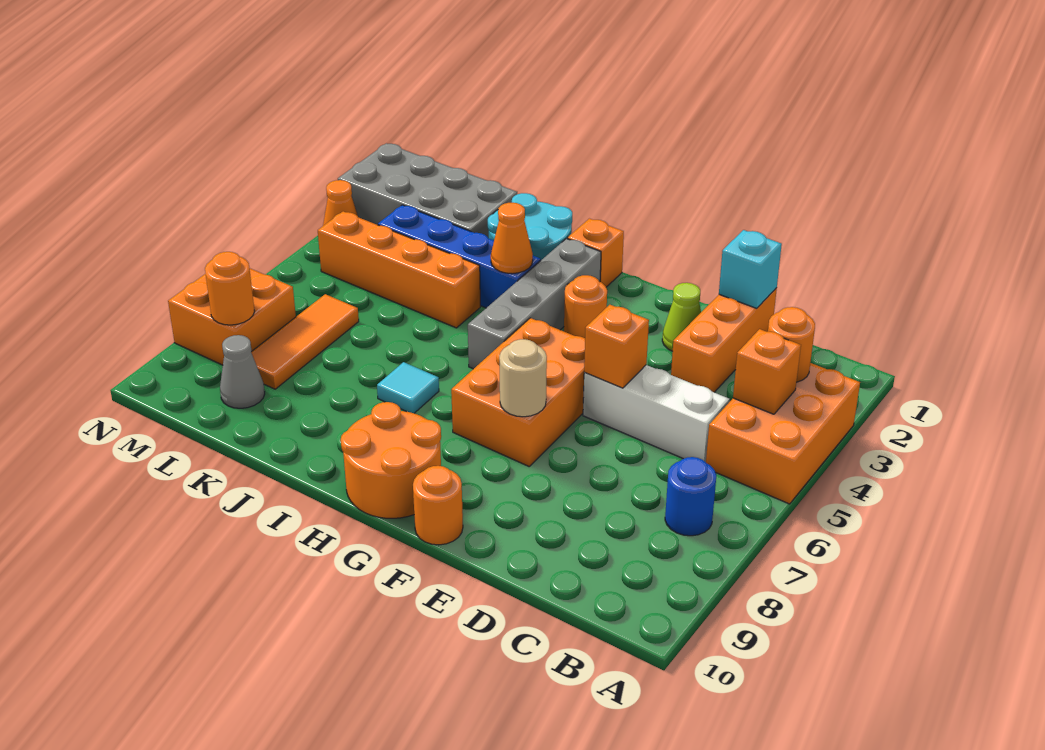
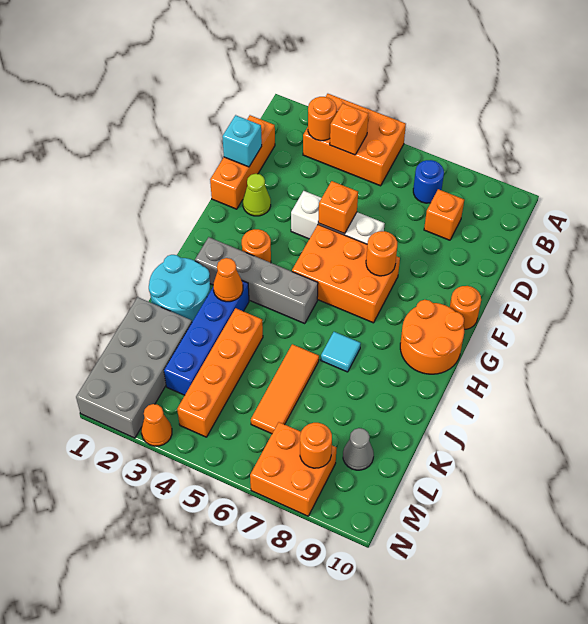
white brick C5:E5 level 1 -> white brick E4:E6 level 1
orange brick D1:D3 level 1 -> orange brick C1:E1 level 1
tan round brick F7 level 2 -> orange round brick F7 level 2
orange brick H1 level 1 -> orange brick C8 level 1
orange tile L6:L8 level 1 -> orange tile J6:L6 level 1

